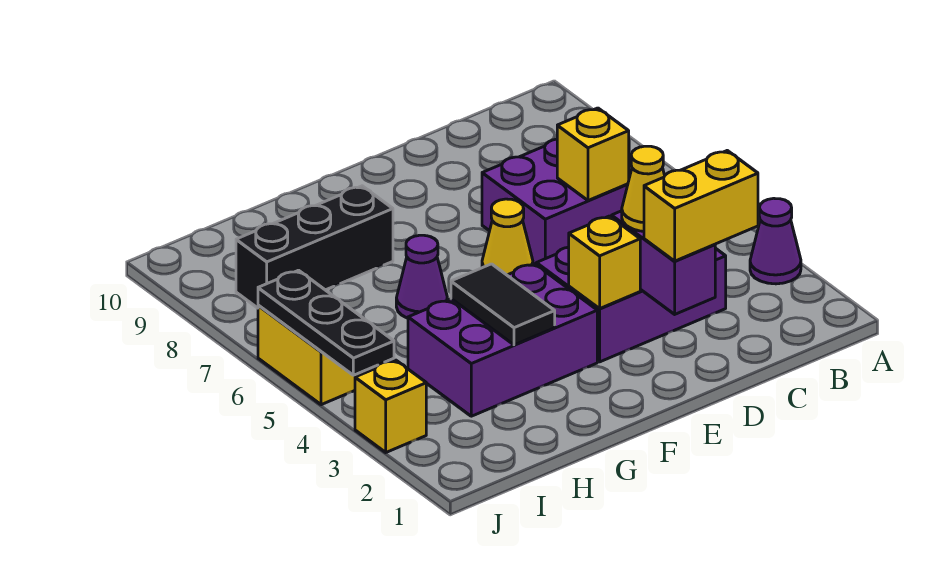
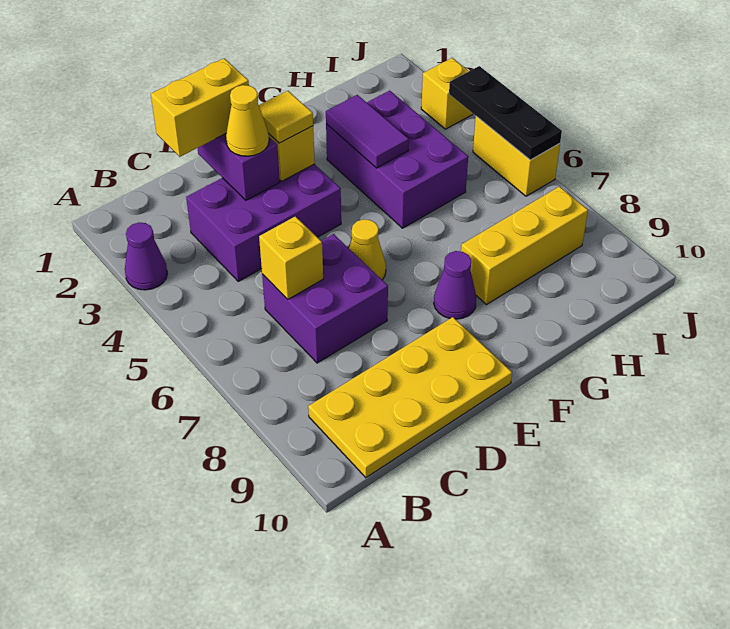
none -> yellow plate B9:E10 level 1
none -> yellow tile E3 level 3
purple brick F3:H4 level 1 -> purple brick G3:H5 level 1
black tile G3:G4 level 2 -> purple tile G3:G4 level 2
purple cone G6 level 1 -> purple cone F8 level 1
black brick G8:I8 level 1 -> yellow brick G8:I8 level 1

